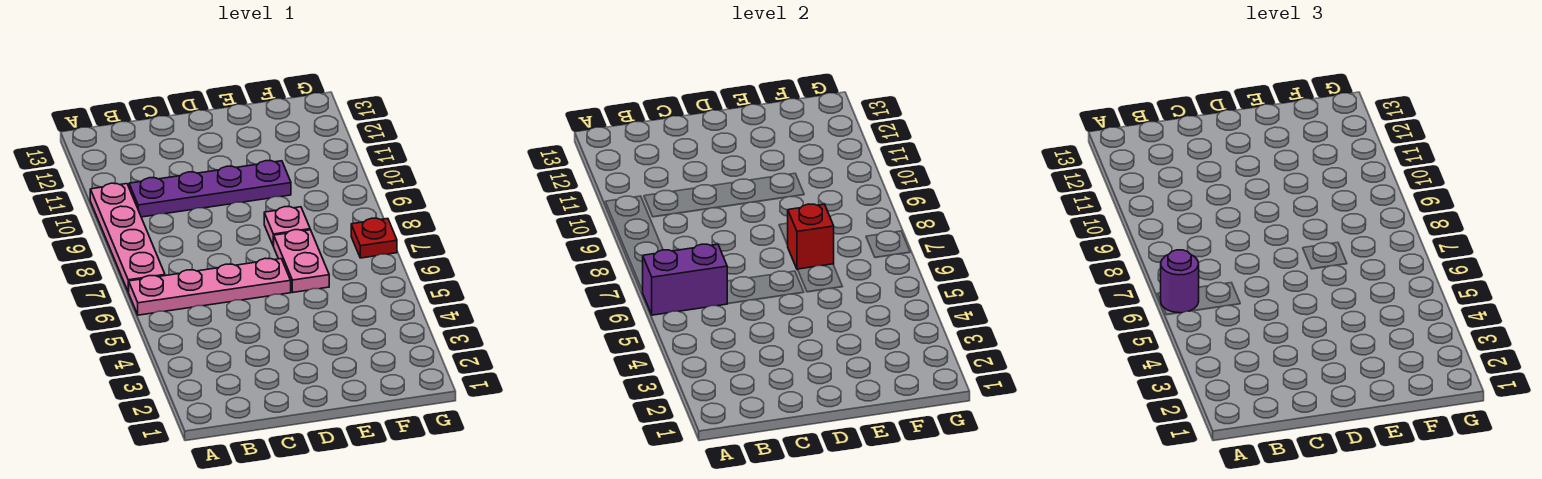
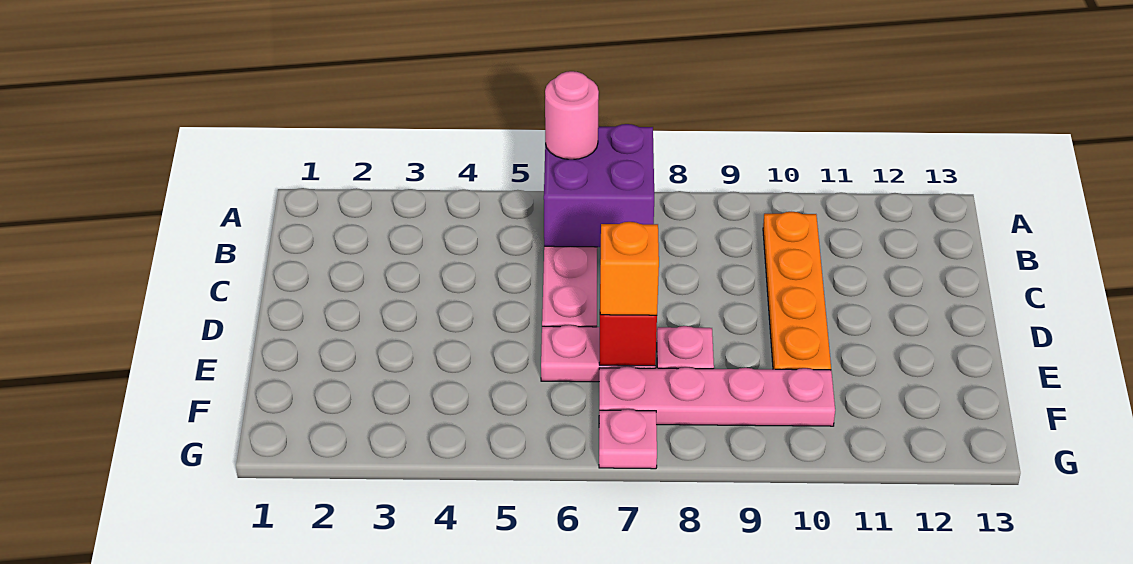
purple brick A6:B6 level 2 -> purple brick A6:B7 level 2
purple round brick A6 level 3 -> pink round brick A6 level 3
pink plate A7:A10 level 1 -> pink plate F7:F10 level 1
purple plate B10:E10 level 1 -> orange plate B10:E10 level 1
none -> orange brick E7 level 3
red plate G7 level 1 -> pink plate G7 level 1

